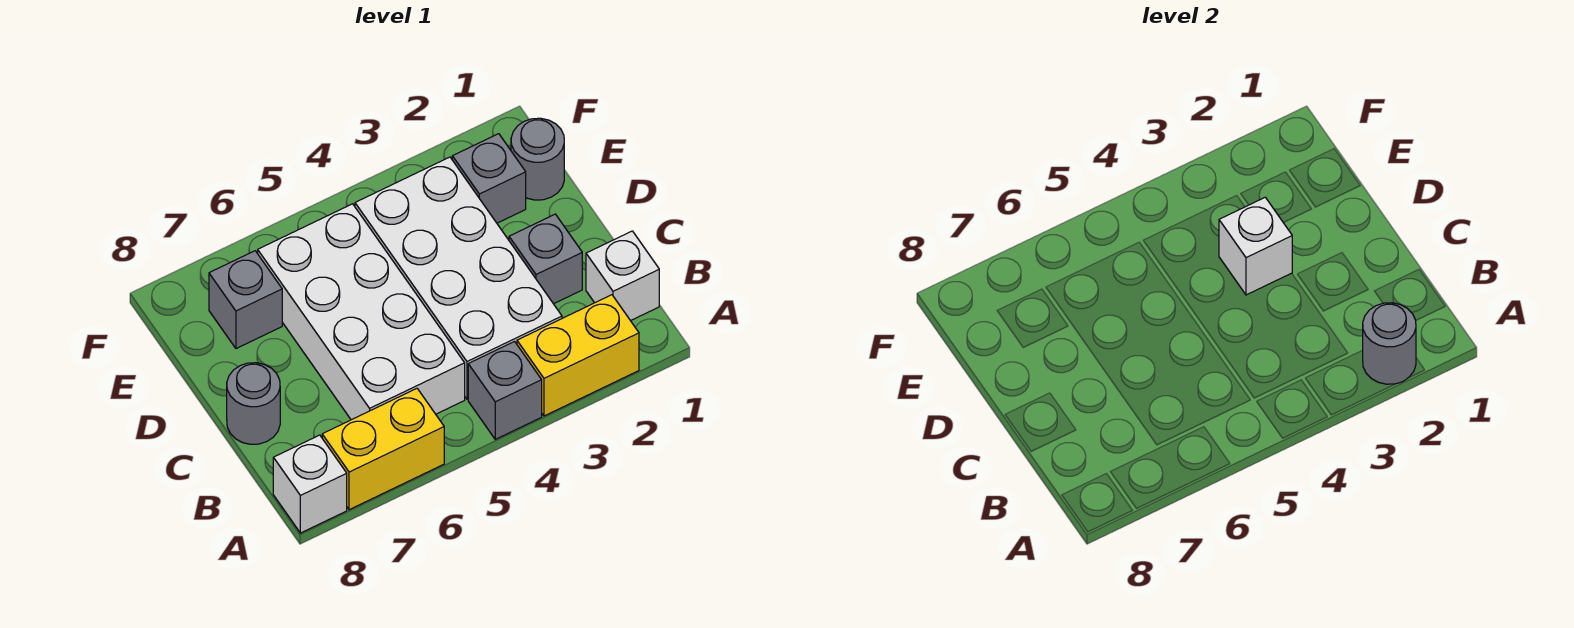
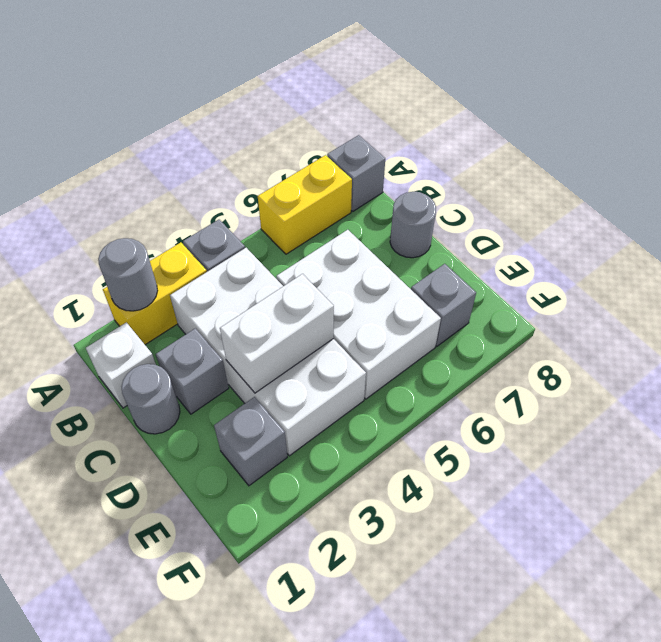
white brick A8 level 1 -> grey brick A8 level 1
white brick B5:E6 level 1 -> white brick C5:E6 level 1
white brick D3 level 2 -> white brick D3:D4 level 2
grey round brick E1 level 1 -> grey round brick C1 level 1

